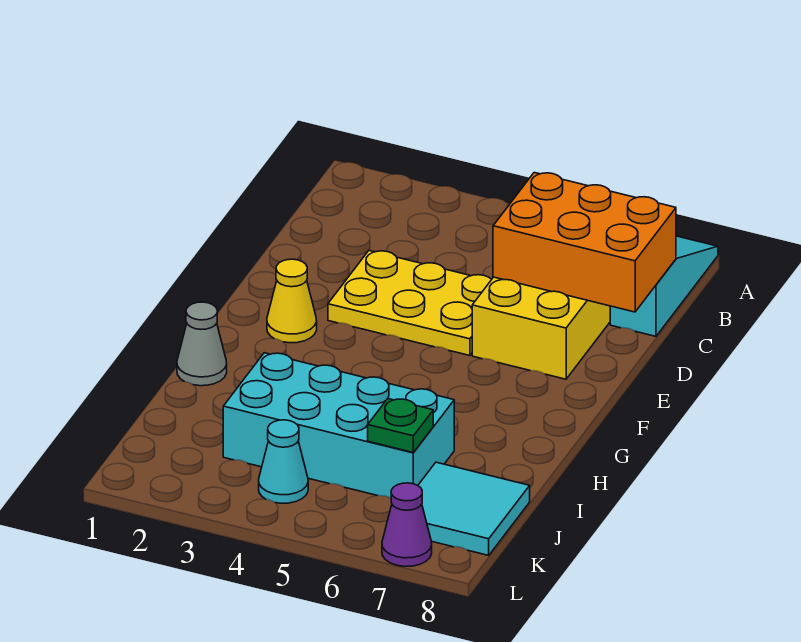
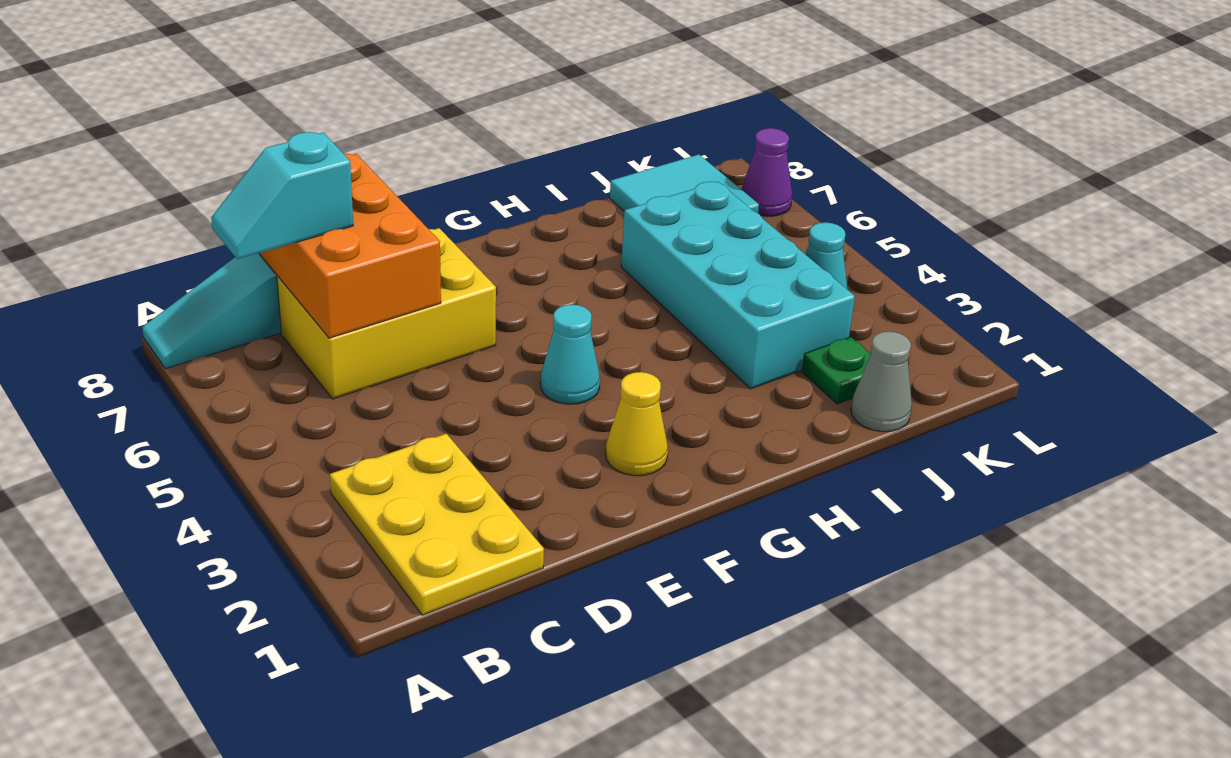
none -> cyan slope B7:C7 level 3 top C
yellow plate D3:E5 level 1 -> yellow plate B1:C3 level 1
none -> cyan cone F4 level 1
grey cone H1 level 1 -> grey cone J1 level 1
green plate J6 level 2 -> green plate J2 level 1

